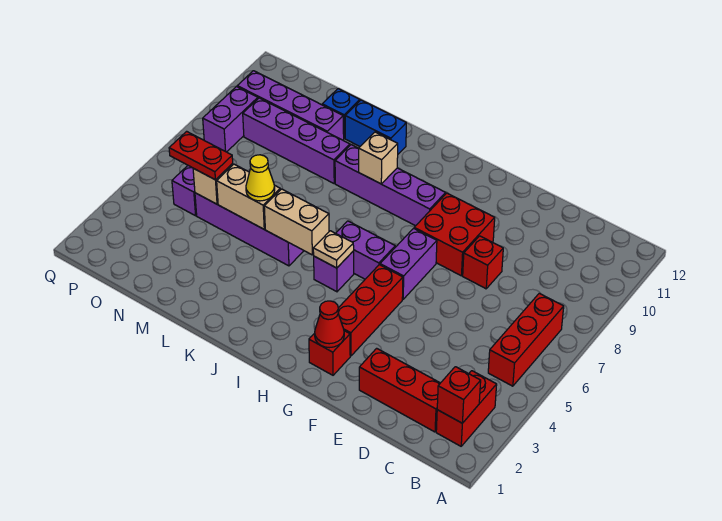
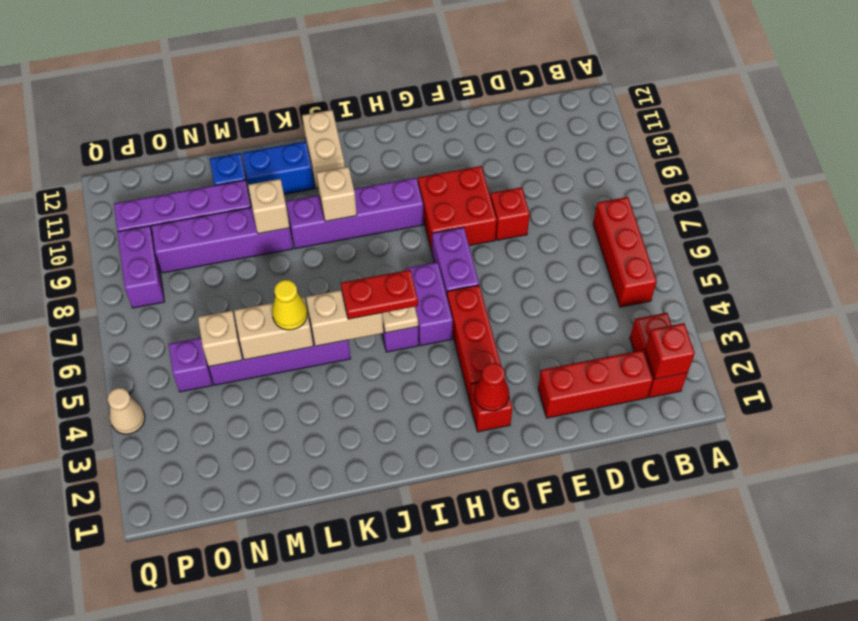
purple brick H6:I6 level 1 -> purple brick H5:H6 level 1
none -> tan brick J11:J12 level 1
none -> tan brick L9 level 2
red plate N5:O5 level 3 -> red plate I5:J5 level 3
none -> tan cone Q4 level 1

